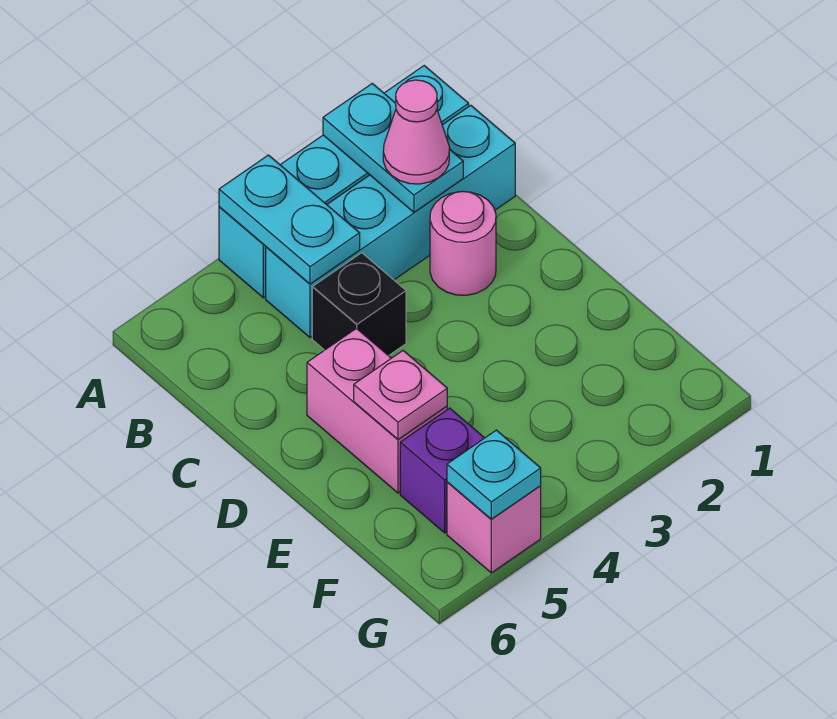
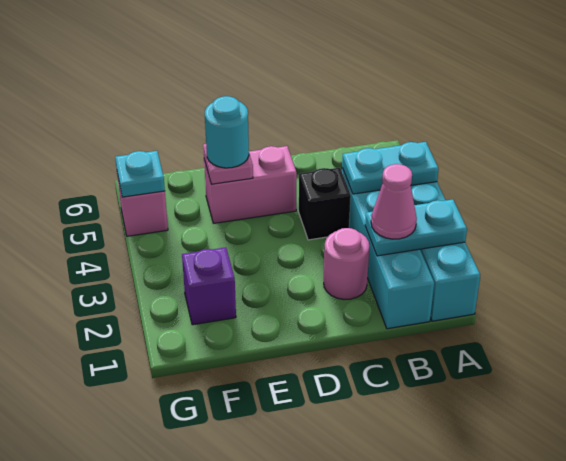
none -> cyan round brick E5 level 3
purple brick F5 level 1 -> purple brick F2 level 1

